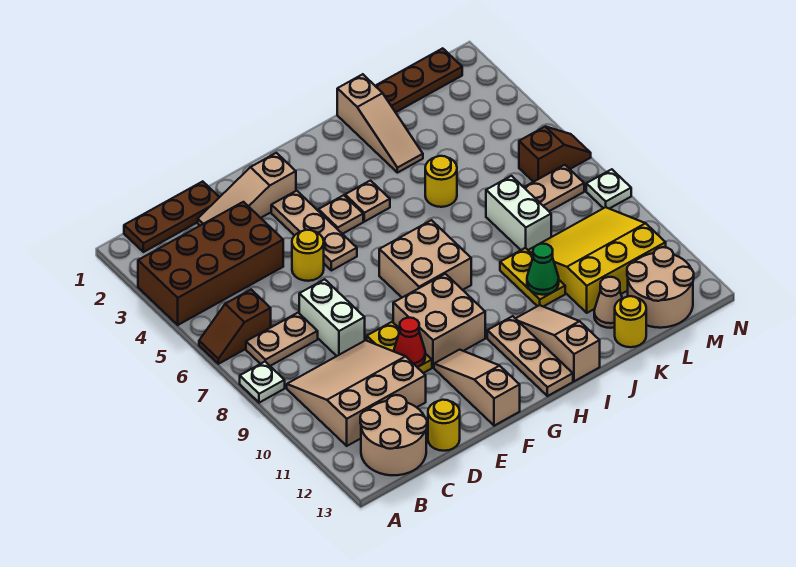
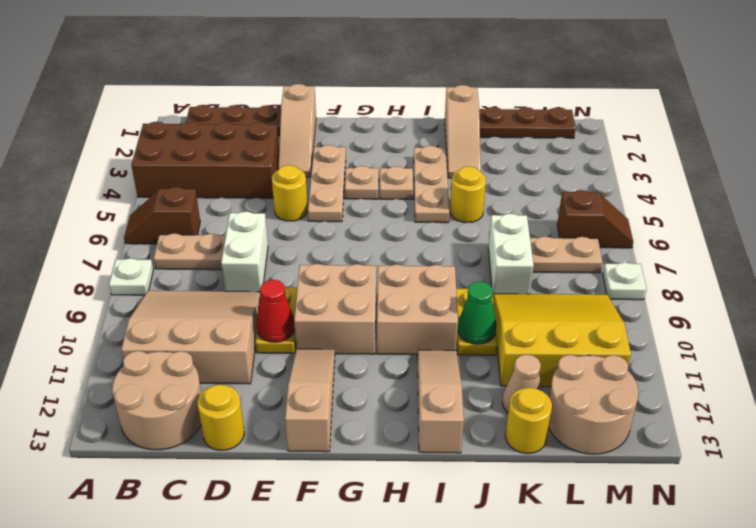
tan slope D2:F2 level 1 top F -> tan slope E1:E3 level 1 top 1
tan brick G7:H8 level 1 -> tan brick H9:I10 level 1
tan plate H11:H13 level 1 -> tan plate I3:I5 level 1

